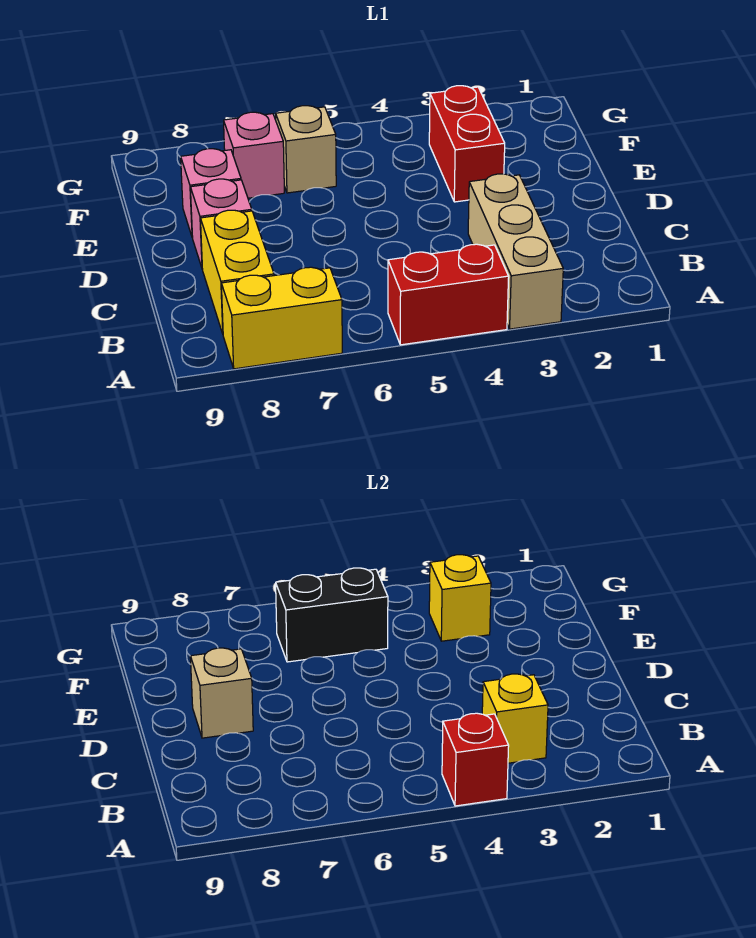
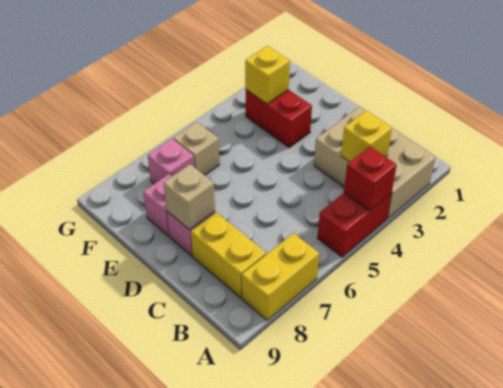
tan brick A3:C3 level 1 -> tan brick A2:C3 level 1
black brick F5:F6 level 2 -> none

